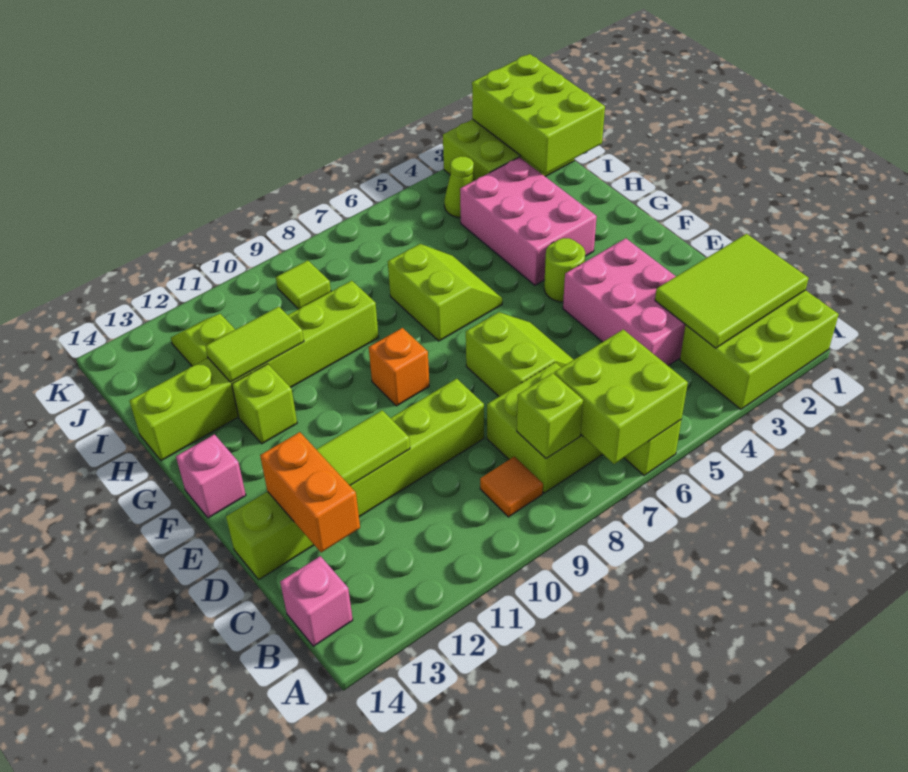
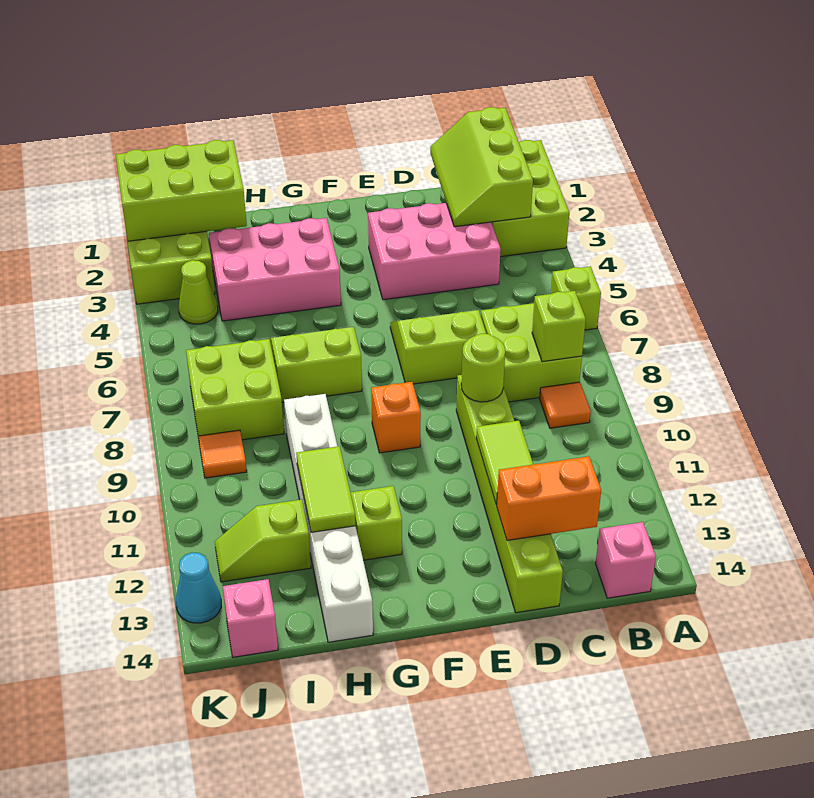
lime brick A6:B7 level 2 -> lime brick I7:J8 level 1
lime tile B1:C3 level 2 -> lime slope B1:C3 level 2 top B
lime round brick F4 level 1 -> lime round brick D9 level 2
pink brick F14 level 1 -> pink brick J14 level 1
lime brick H9:H14 level 1 -> white brick H9:H14 level 1
lime tile J9 level 1 -> orange tile J9 level 1
none -> cyan cone K13 level 1

